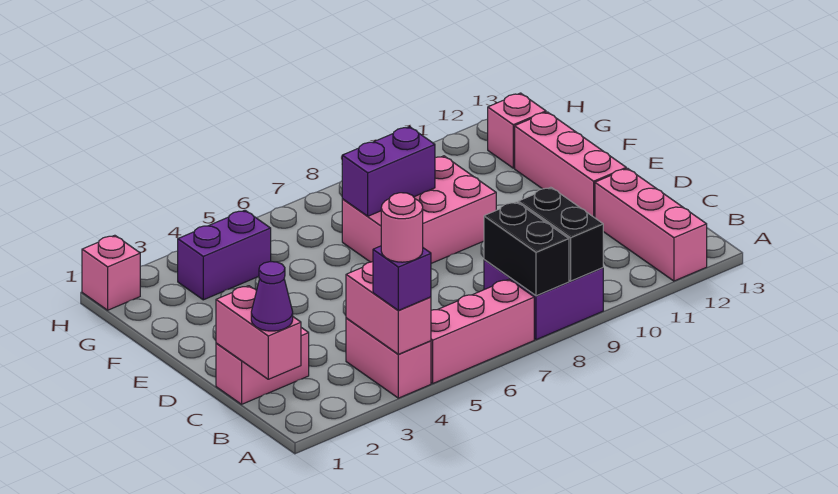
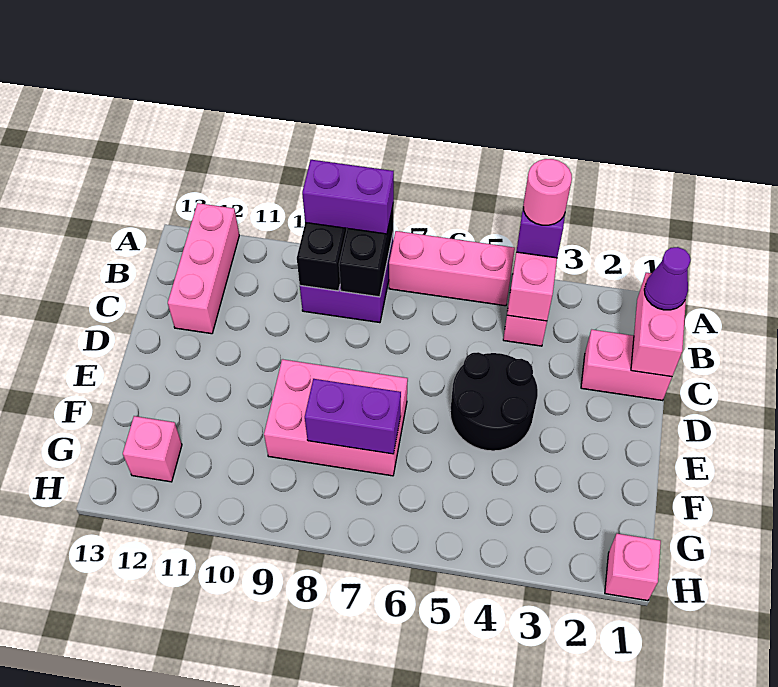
none -> black round brick D4:E5 level 1
pink brick D12:F12 level 1 -> none
purple brick G3:G4 level 1 -> purple brick A8:A9 level 3

